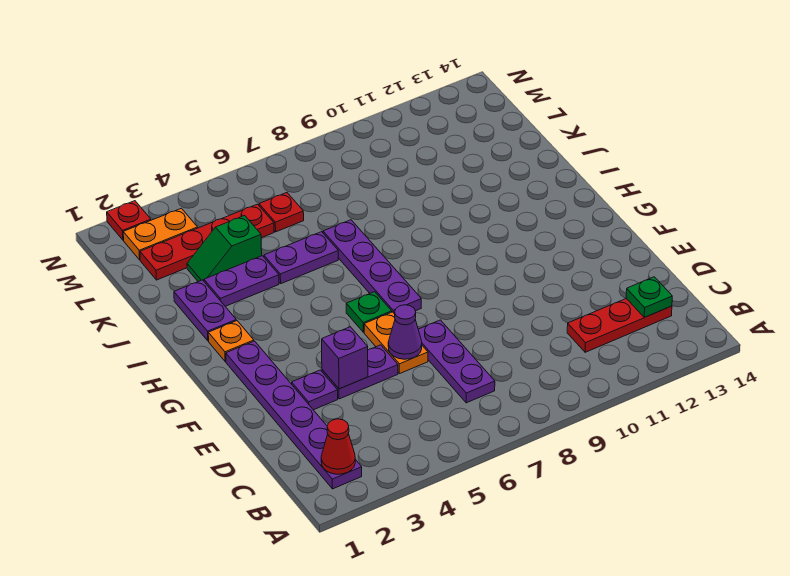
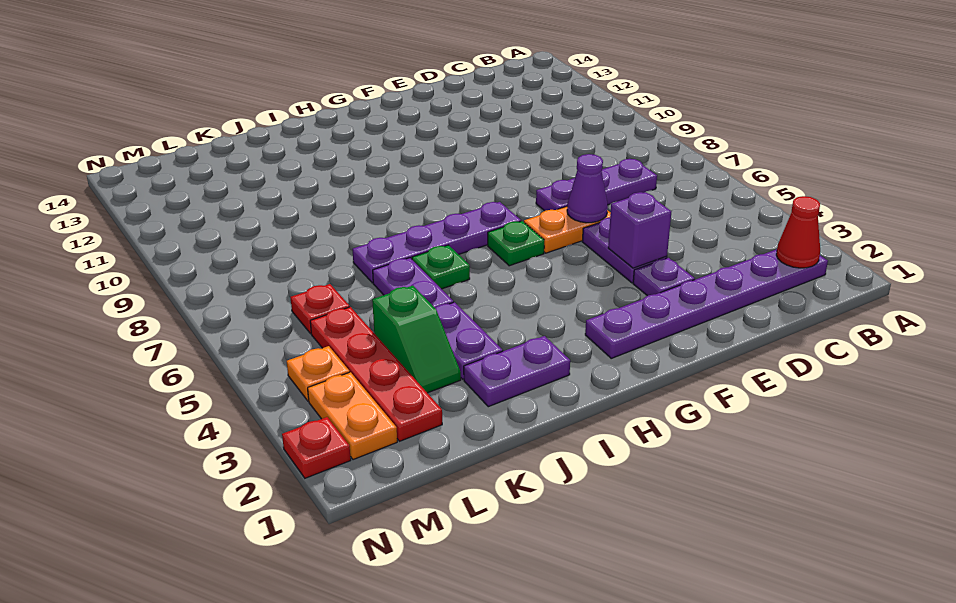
red plate C11:C13 level 1 -> none
green plate C13 level 2 -> green plate I6 level 1
orange plate H2 level 1 -> orange plate M4 level 1

